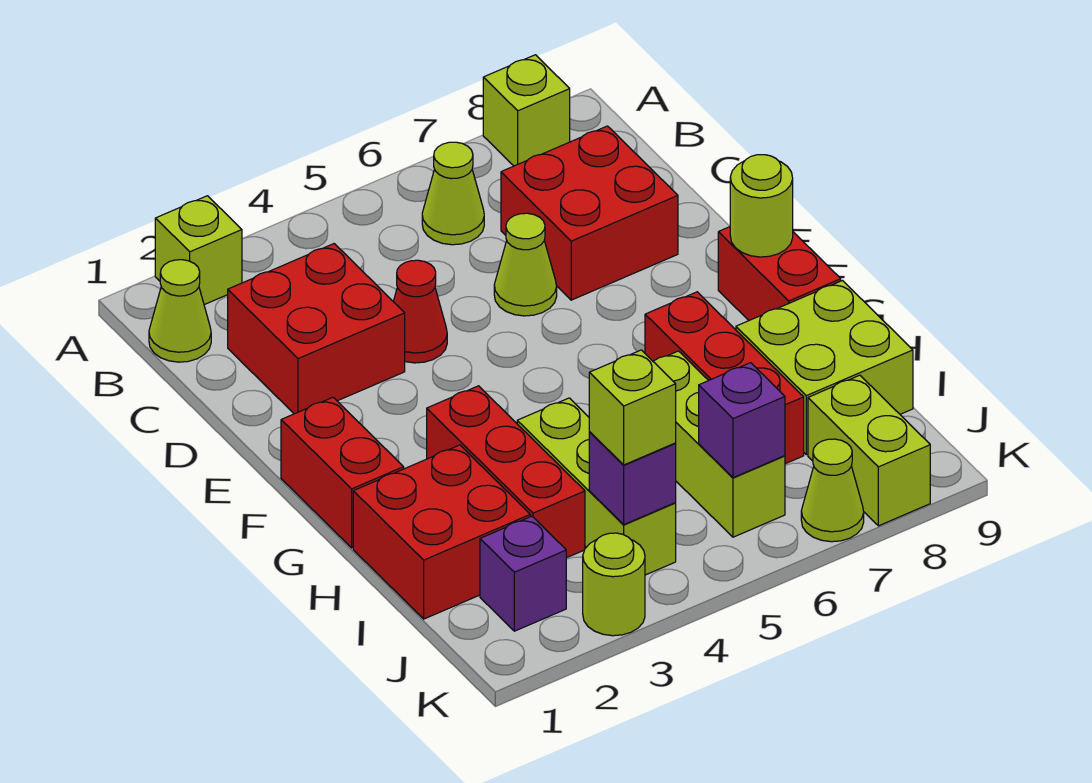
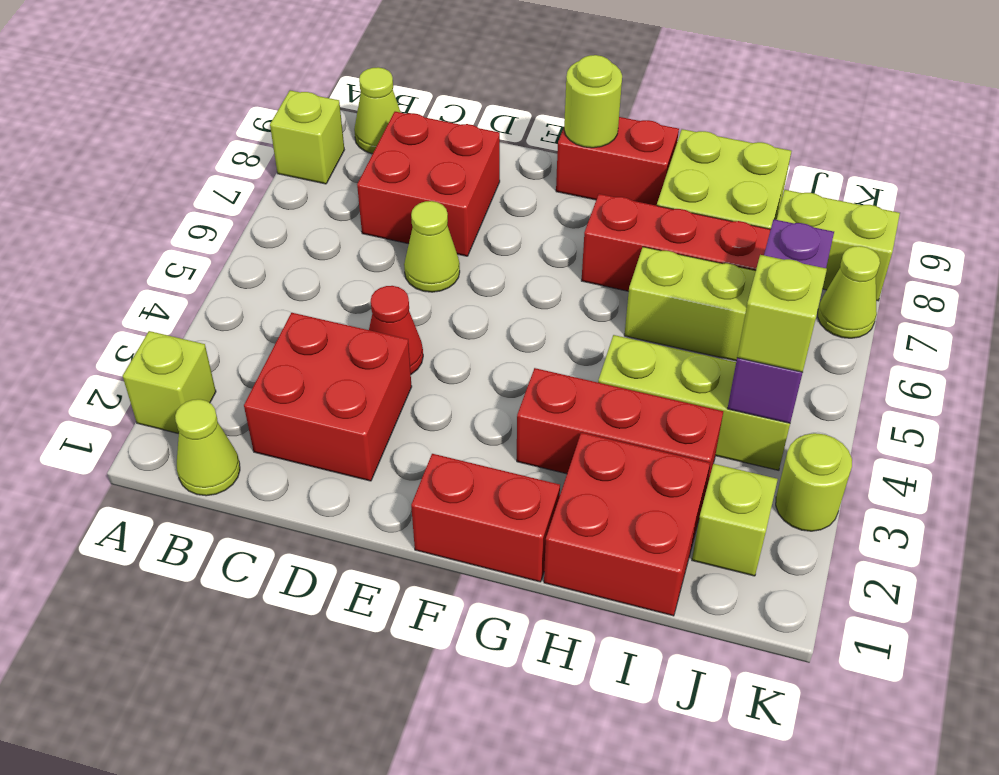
lime cone B6 level 1 -> lime cone B9 level 1
purple brick J2 level 1 -> lime brick J2 level 1

